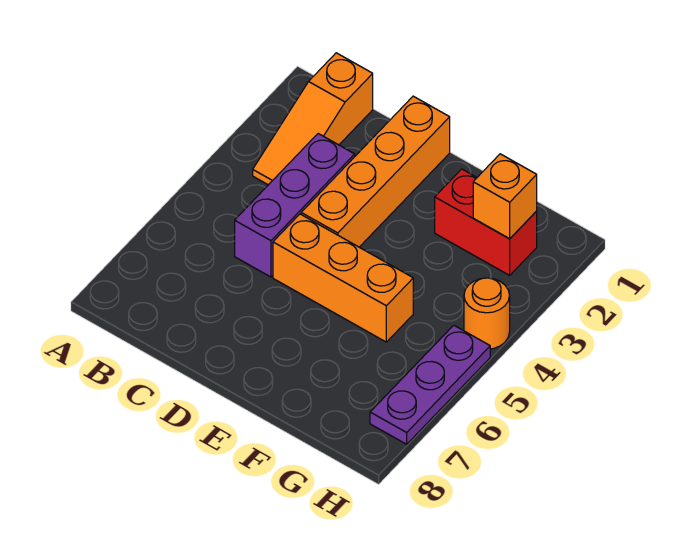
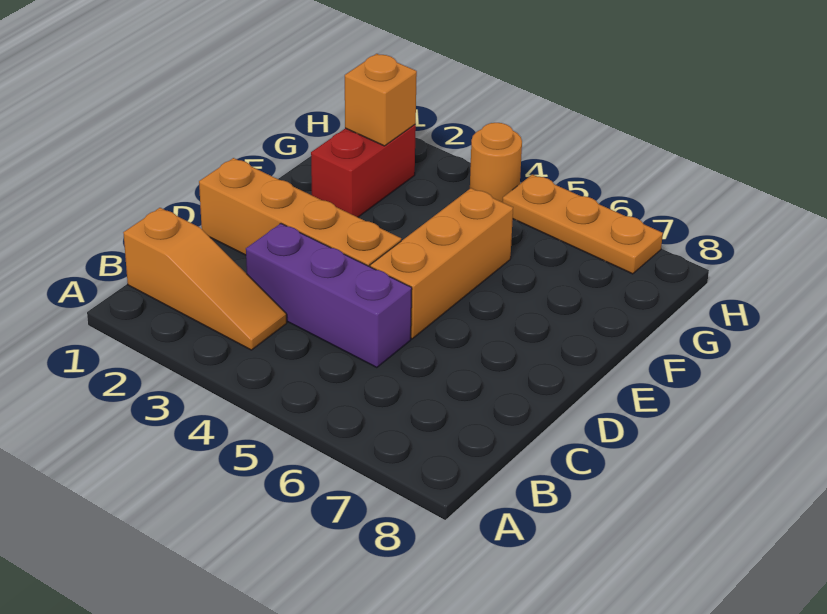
purple plate H5:H7 level 1 -> orange plate H5:H7 level 1

